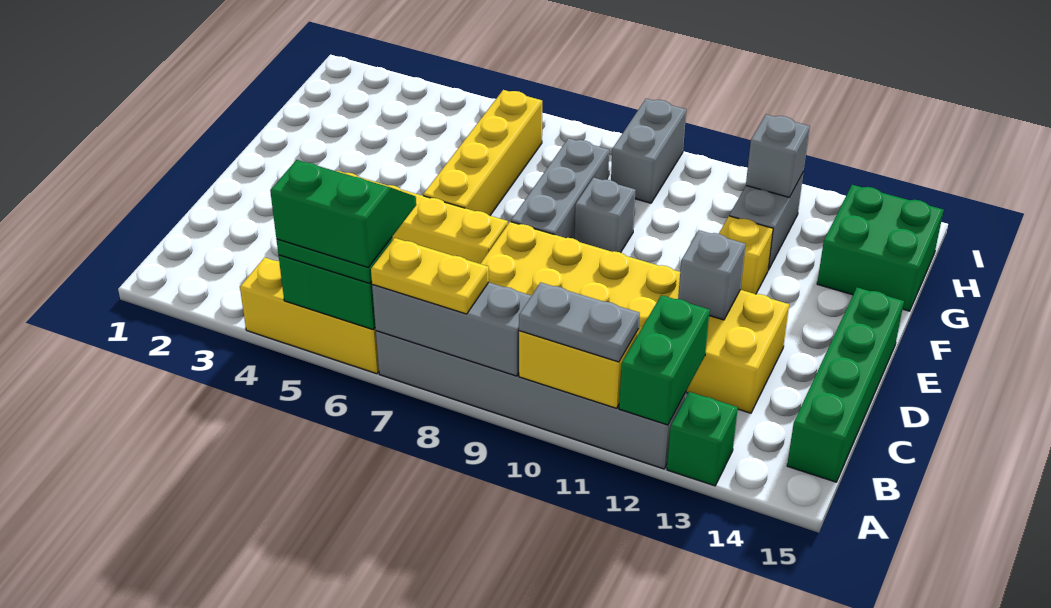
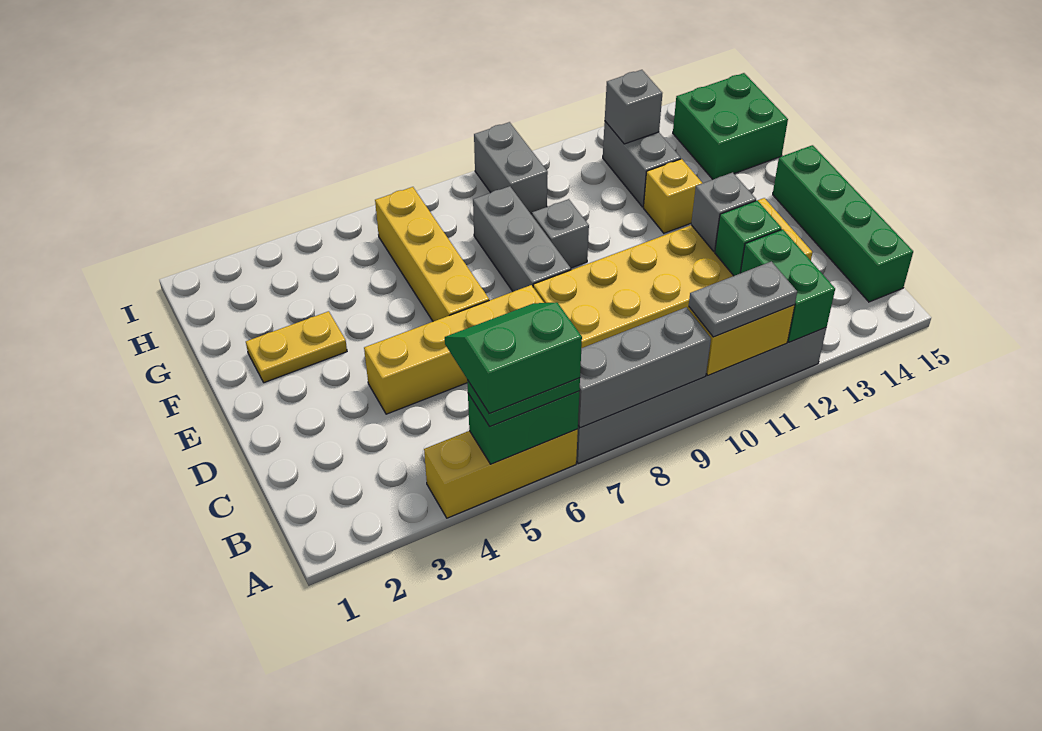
yellow plate A7:A8 level 3 -> yellow plate F2:F3 level 1
green brick A13 level 1 -> green brick C12 level 2

